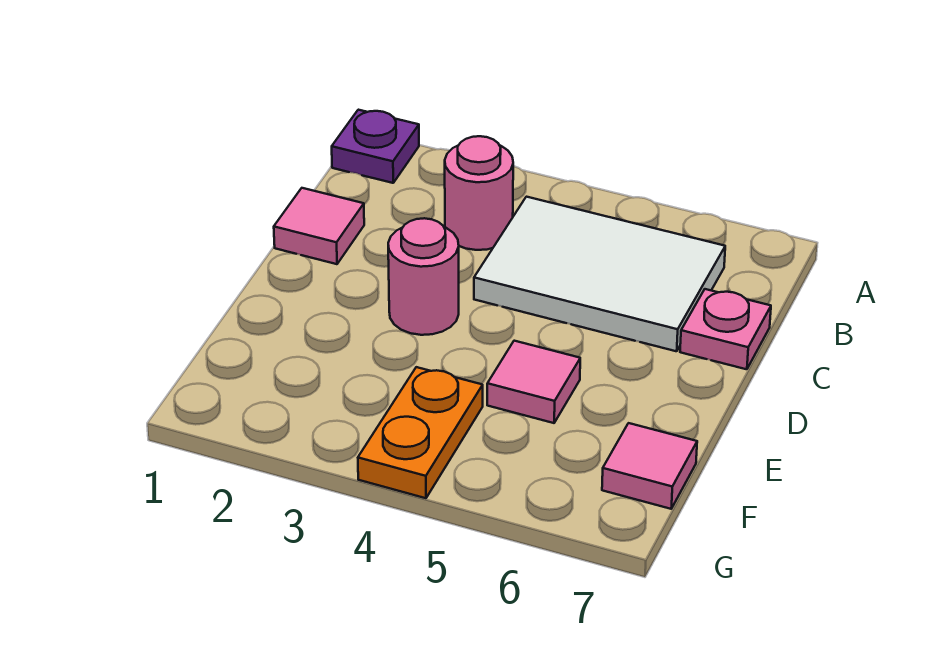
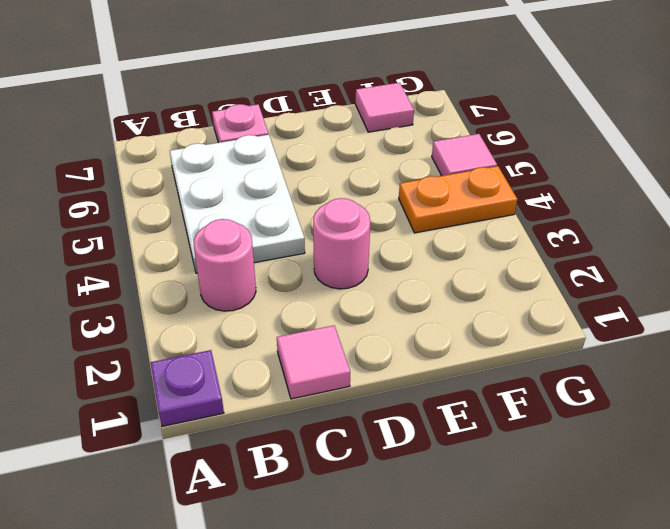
white tile B4:C6 level 1 -> white plate B4:C6 level 1
pink tile E5 level 1 -> pink tile G5 level 1

